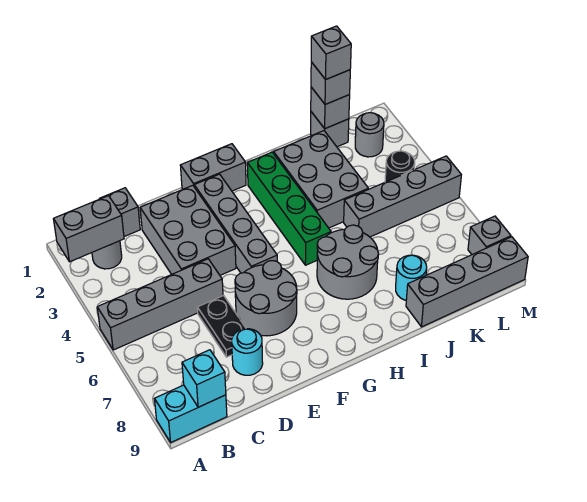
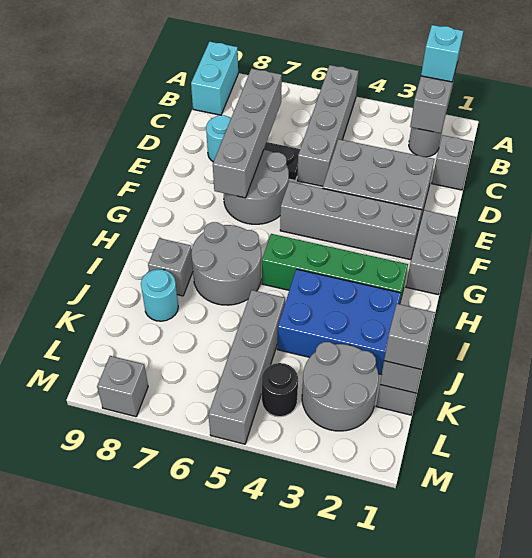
cyan brick B9 level 2 -> cyan brick A2 level 3
grey brick I2:J4 level 1 -> blue brick I2:J4 level 1
grey brick J9:M9 level 1 -> grey brick C7:F7 level 2
grey brick K1 level 4 -> grey brick I8 level 1
grey round brick L2 level 1 -> grey round brick K2:L3 level 1

